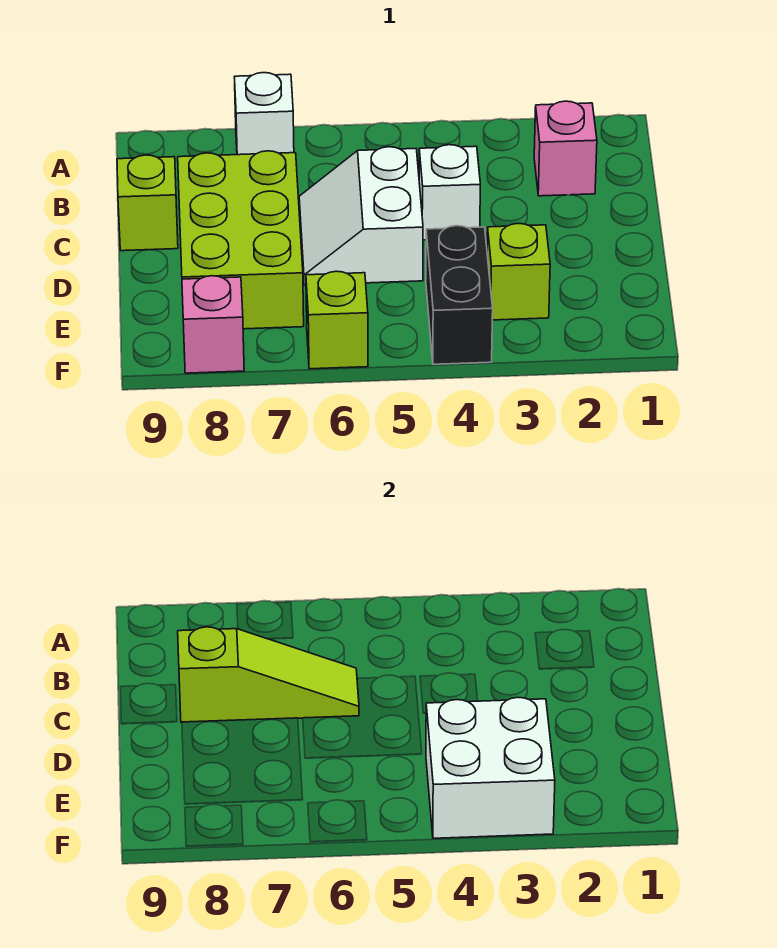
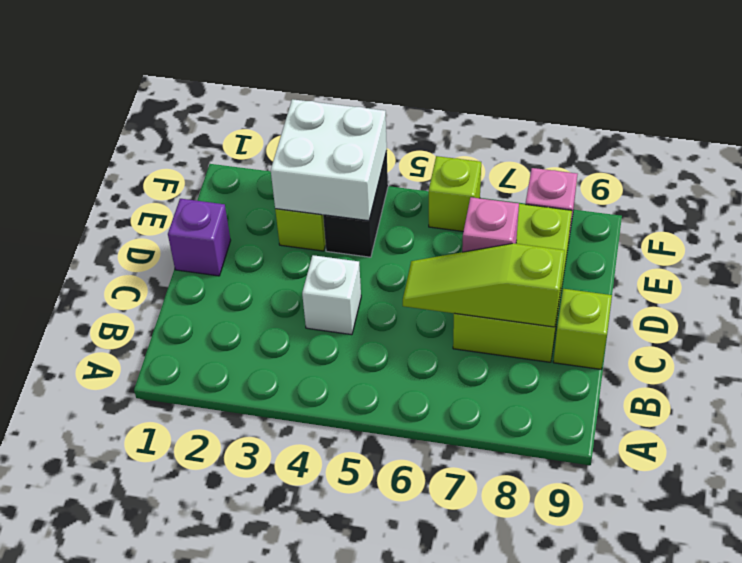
white brick A7 level 1 -> none
pink brick B2 level 1 -> pink brick D7 level 2
white slope C5:D6 level 1 top 5 -> none
none -> purple brick D1 level 1

